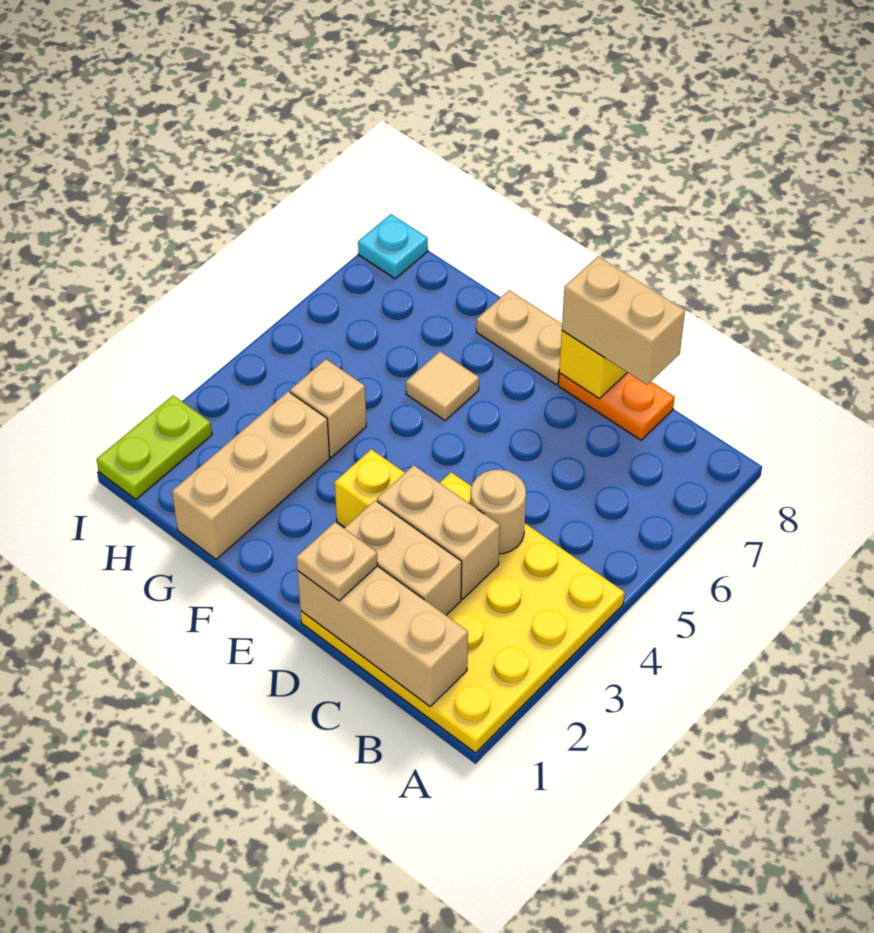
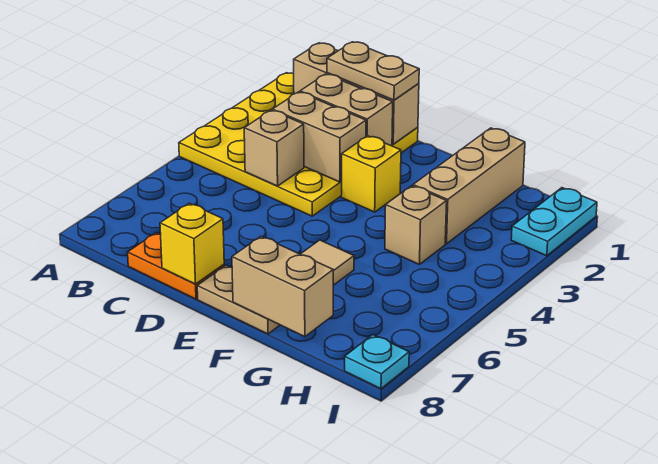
tan round brick C4 level 2 -> tan brick C4 level 2
tan brick C8:D8 level 3 -> tan brick F8:G8 level 2
tan plate D1 level 3 -> tan plate C1:D1 level 3
lime plate I1:I2 level 1 -> cyan plate I1:I2 level 1

